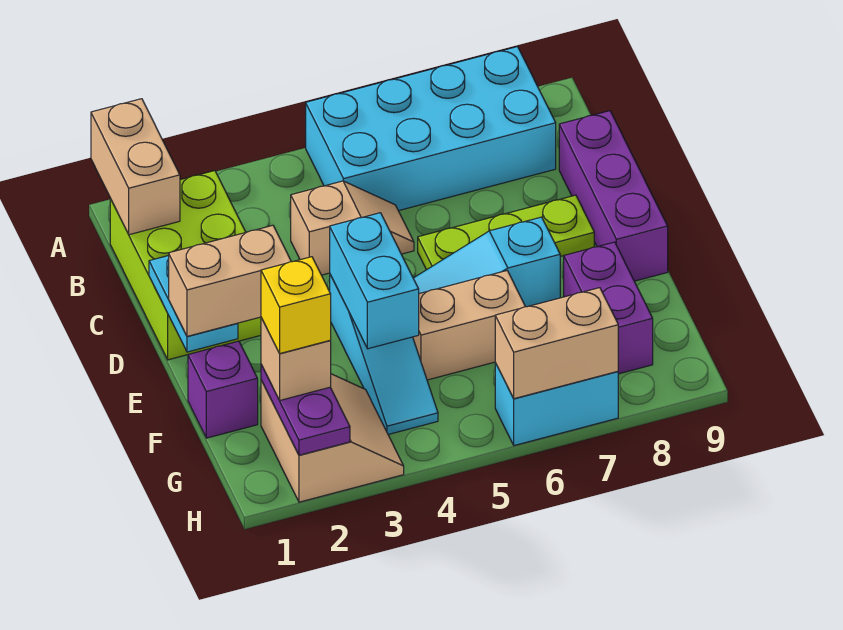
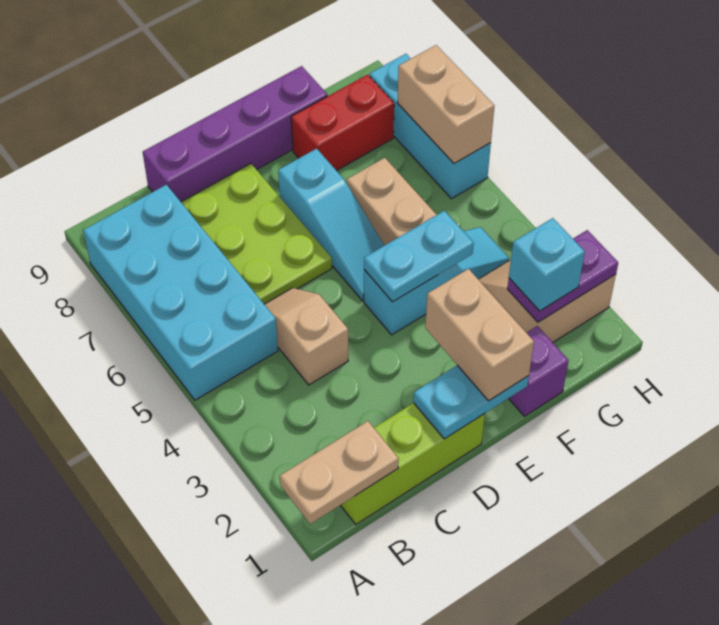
tan brick A1:B1 level 2 -> tan plate A1:B1 level 2
lime brick B1:D2 level 1 -> lime brick B1:D1 level 1
purple brick C9:E9 level 1 -> purple brick C9:F9 level 1
lime plate D6:D8 level 1 -> lime plate C6:D8 level 1
cyan brick E4:F4 level 2 -> cyan plate E4:F4 level 2
purple brick F8:G8 level 1 -> red brick F8:G8 level 1
tan brick G2 level 3 -> cyan brick G2 level 3
yellow brick G2 level 4 -> none
cyan brick H6:H7 level 1 -> cyan brick H6:H8 level 1

